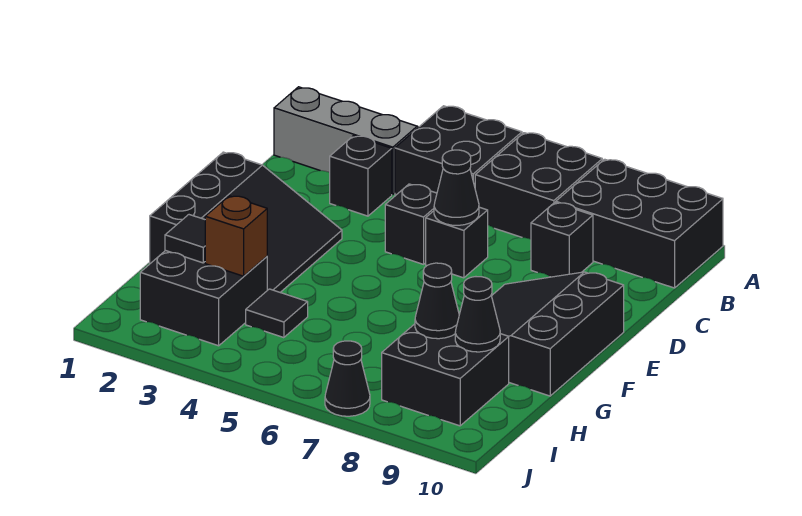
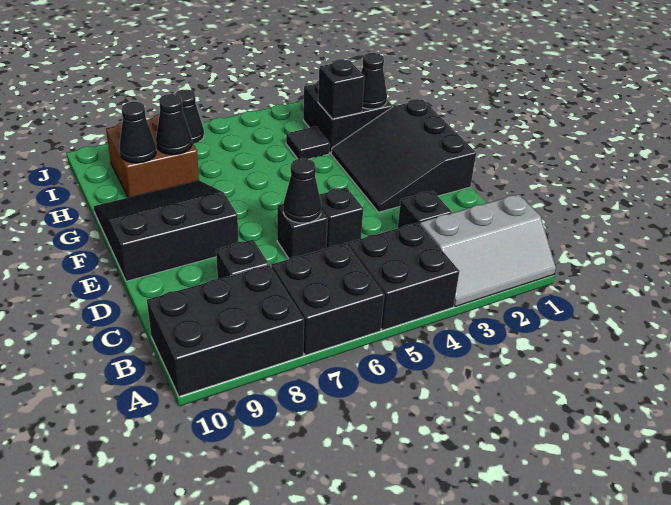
black slope E8:G10 level 1 top 10 -> black slope E8:G10 level 1 top E
black tile H2 level 2 -> black cone H2 level 2
brown brick H3 level 2 -> black brick H3 level 2
black brick H8:I9 level 1 -> brown brick H8:I9 level 1

